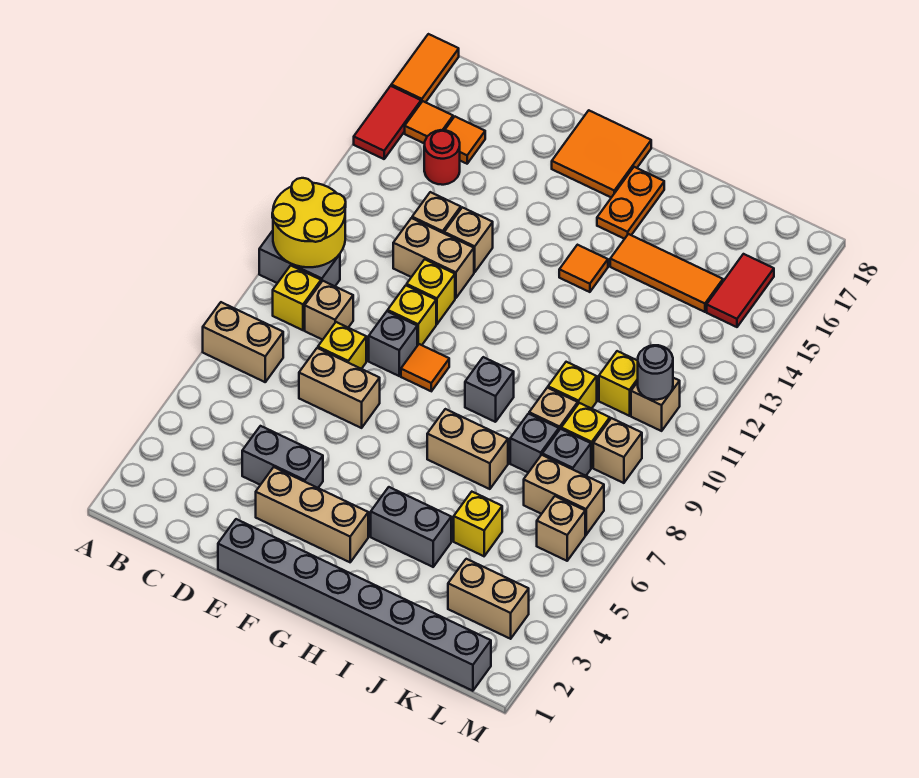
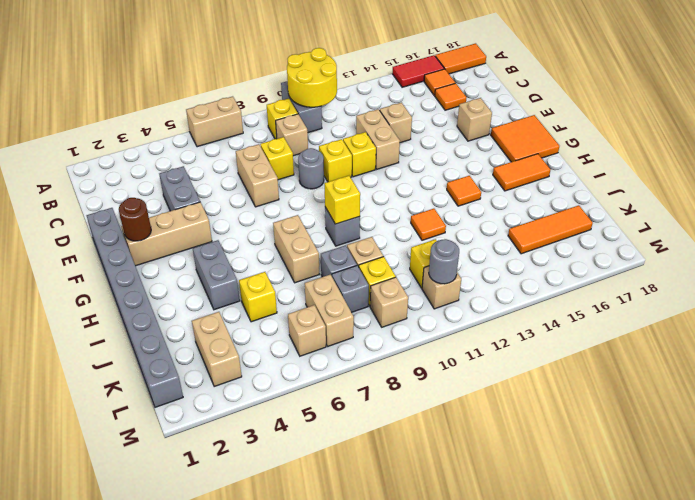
tan brick A7:B7 level 1 -> tan brick A6:A7 level 1
red round brick C15 level 1 -> none
tan brick E3:G3 level 1 -> tan brick F2:F4 level 1
grey brick E9 level 1 -> grey round brick E9 level 1
tan brick E13 level 1 -> tan brick E16 level 1
none -> brown round brick F2 level 2
orange tile F9 level 1 -> orange tile I12 level 1
orange plate H16:H17 level 1 -> orange tile H16:H17 level 1
orange tile I15:K15 level 1 -> orange tile K15:K17 level 1
yellow brick J10 level 1 -> yellow brick H9 level 2
red tile L15:L16 level 1 -> none

